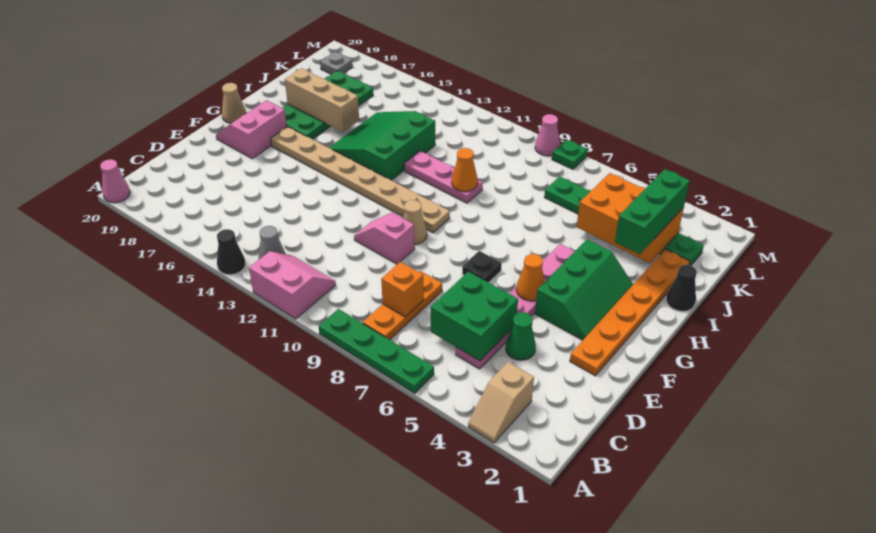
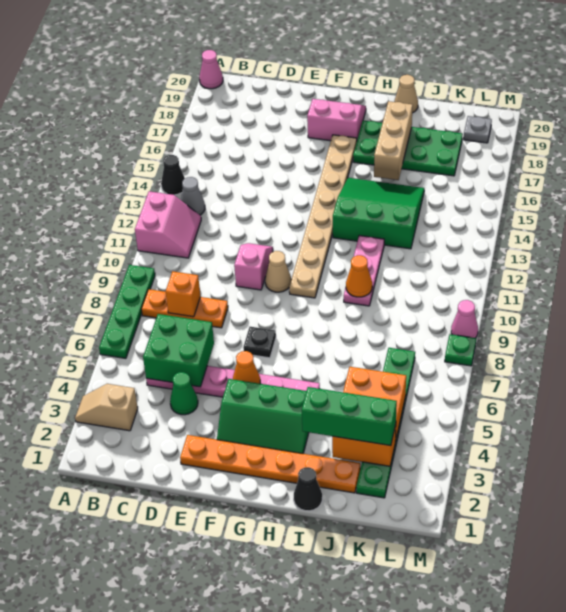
tan cone G20 level 1 -> tan cone I20 level 1

